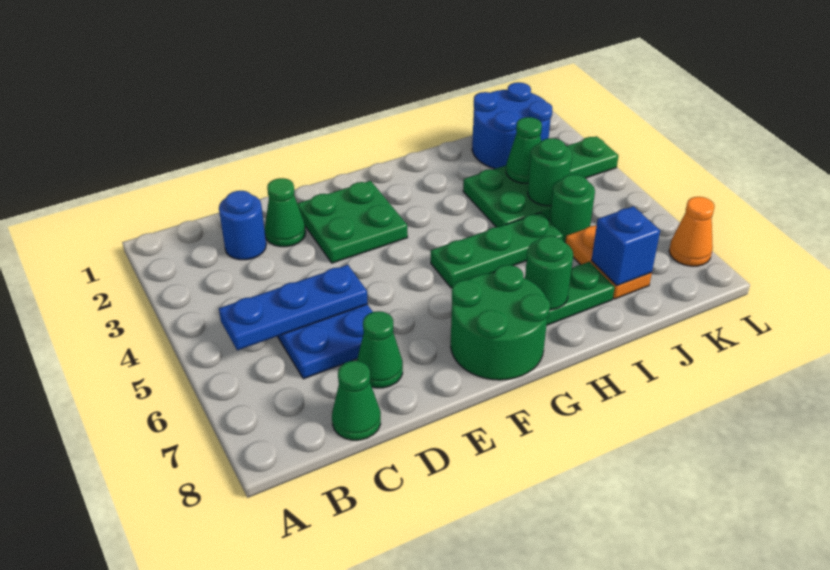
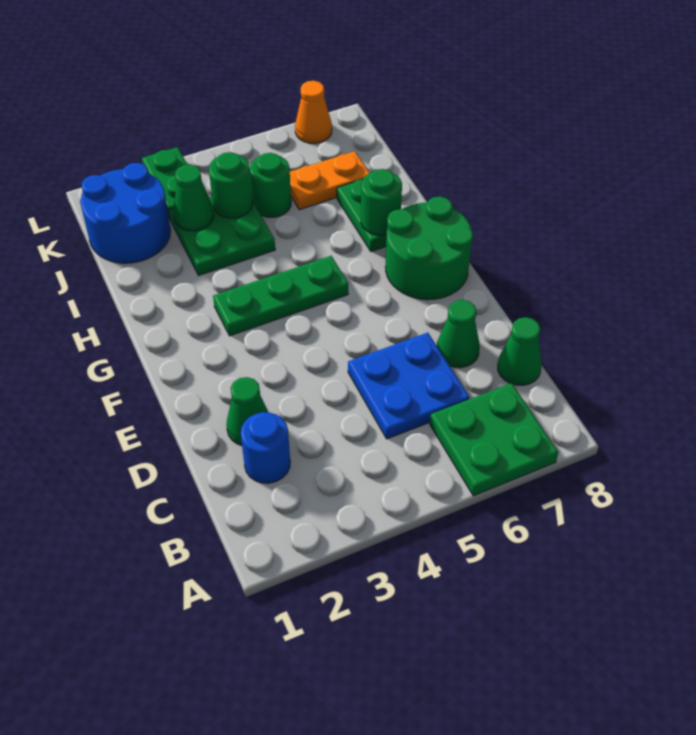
blue plate B5:D5 level 2 -> none
green plate E2:F3 level 1 -> green plate A6:B7 level 1
green plate G5:I5 level 1 -> green plate G3:G5 level 1
blue brick J7 level 2 -> none

